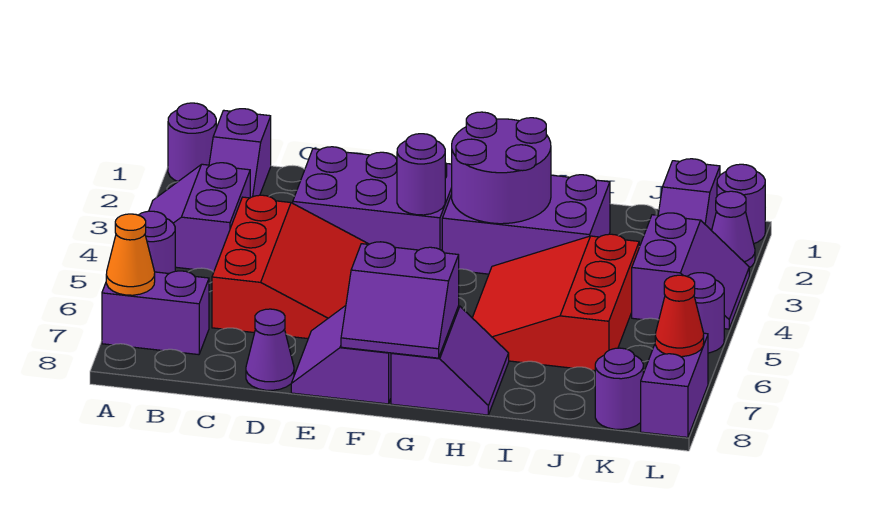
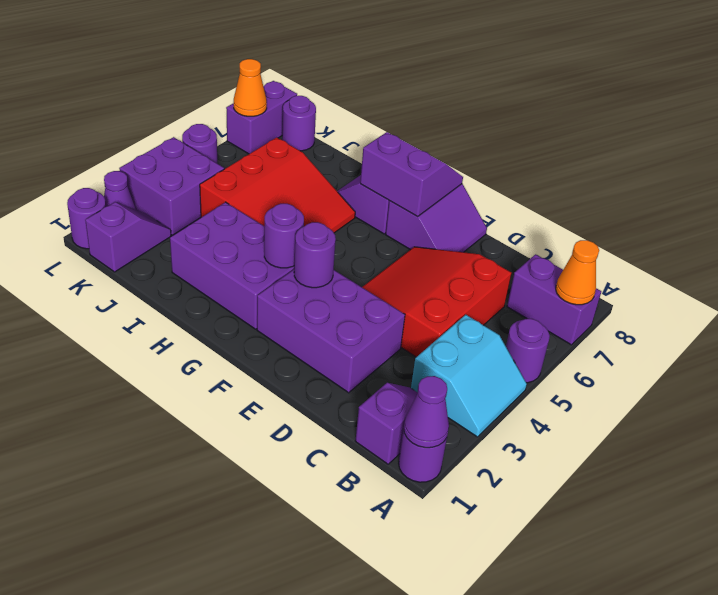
purple slope A3:B4 level 1 top B -> cyan slope A3:B4 level 1 top B
purple cone D8 level 1 -> purple cone A1 level 2
purple round brick G2:H3 level 2 -> purple round brick G3 level 2
purple slope K3:L4 level 1 top K -> purple brick K3:L4 level 1
red cone L7 level 2 -> orange cone L7 level 2

